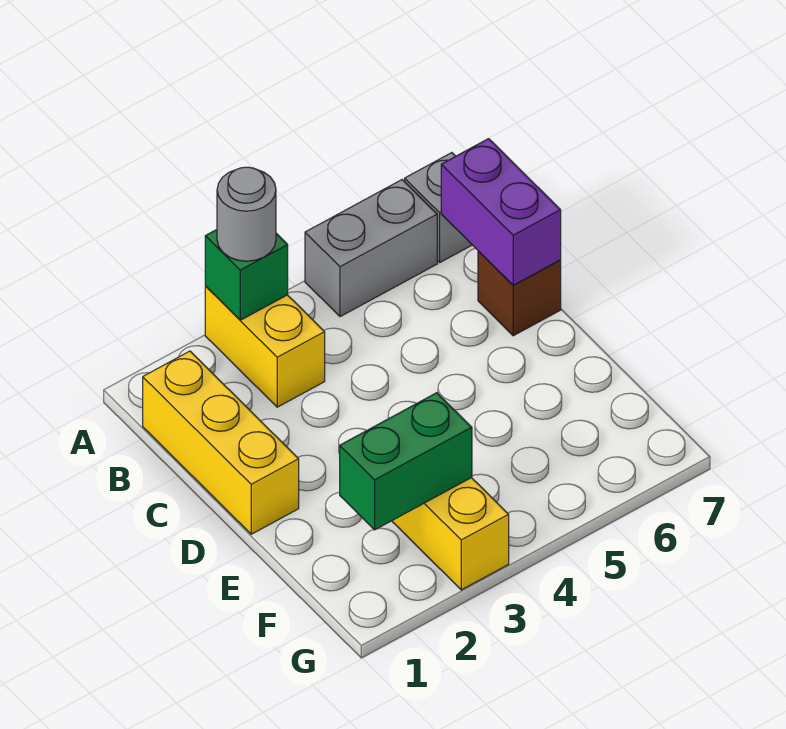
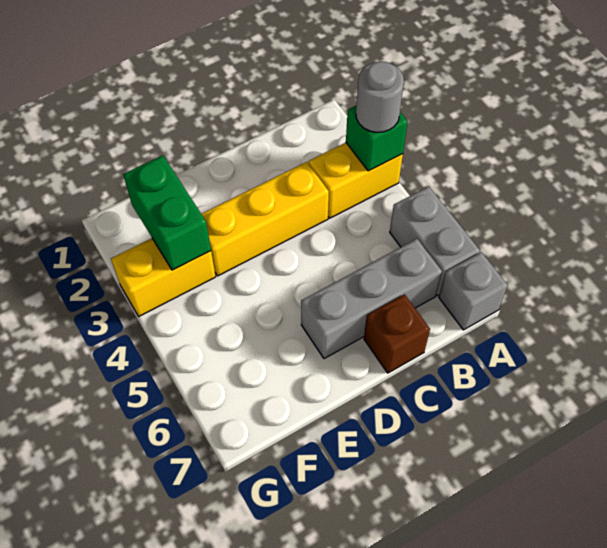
yellow brick B1:D1 level 1 -> yellow brick C3:E3 level 1
none -> grey brick B6:D6 level 1
purple brick B7:C7 level 2 -> none

